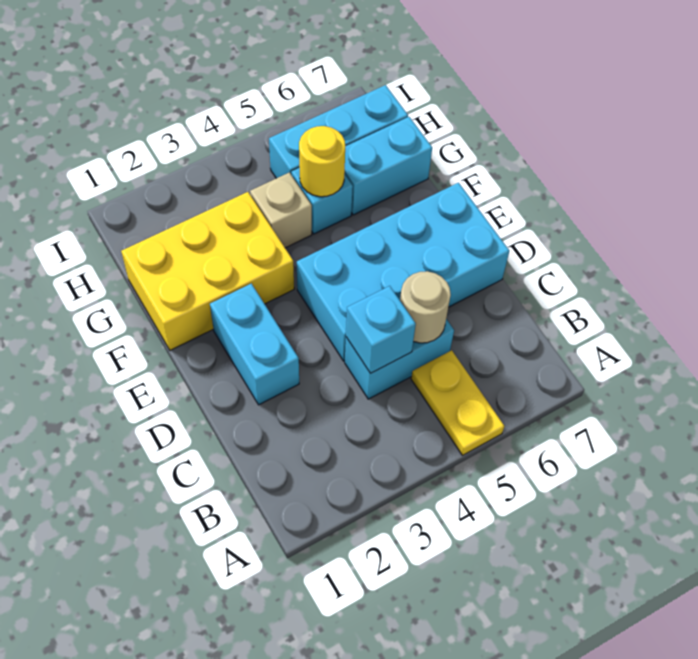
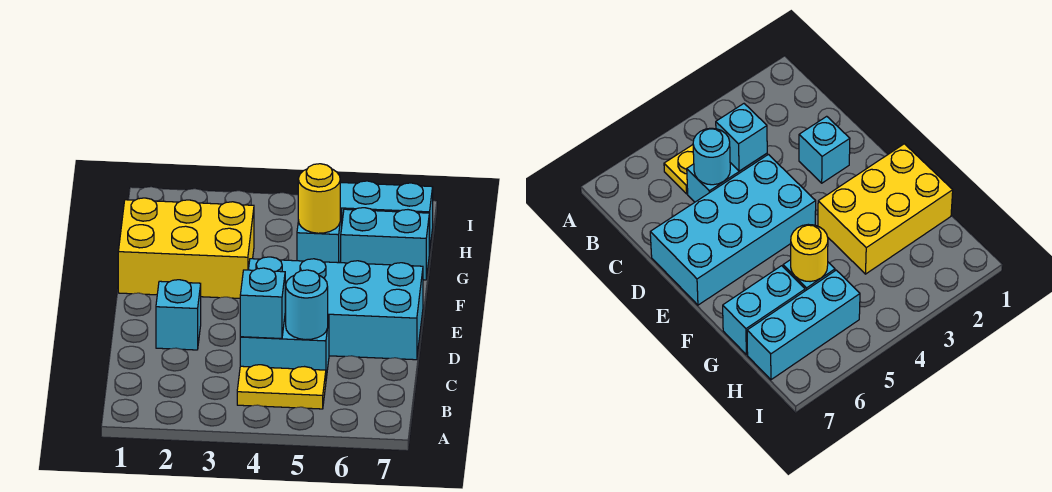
yellow plate A5:B5 level 1 -> yellow plate B4:B5 level 1
tan round brick C5 level 2 -> cyan round brick C5 level 2
cyan brick D2:E2 level 1 -> cyan brick D2 level 1
tan brick G4 level 1 -> none

